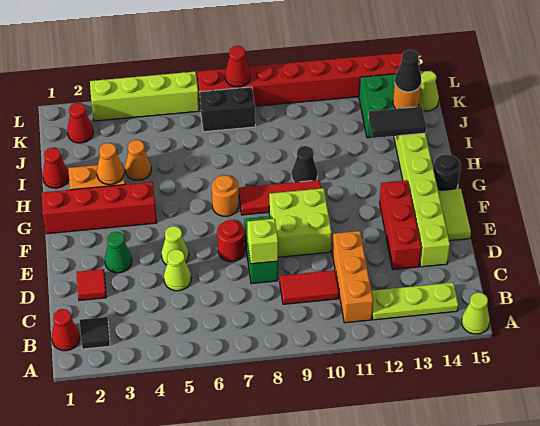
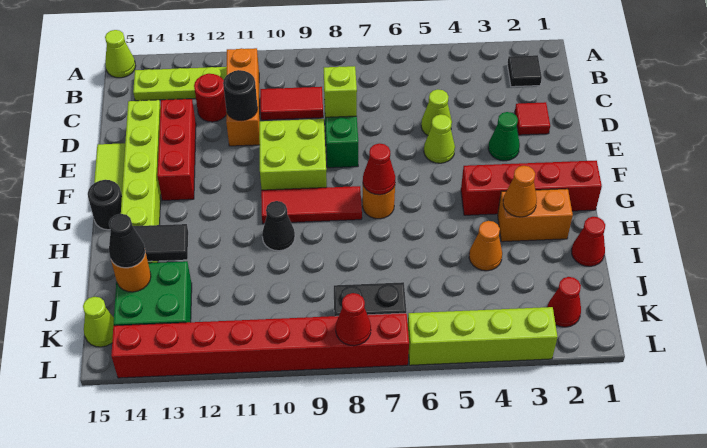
red cone B1 level 1 -> red cone G7 level 2
none -> black round brick D11 level 2
red round brick E7 level 1 -> red round brick C12 level 1

